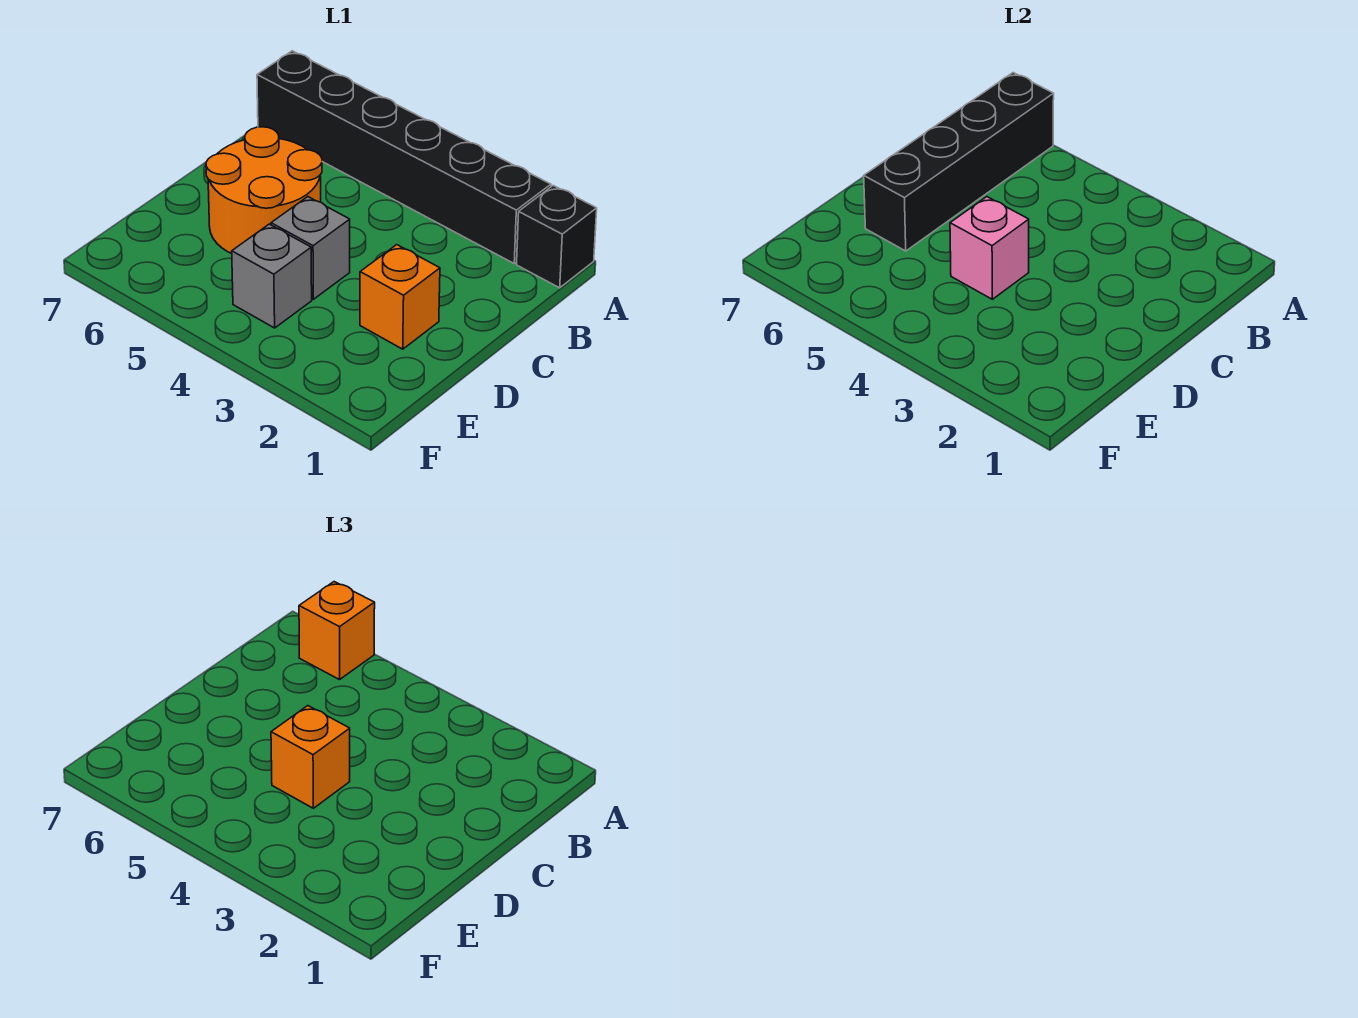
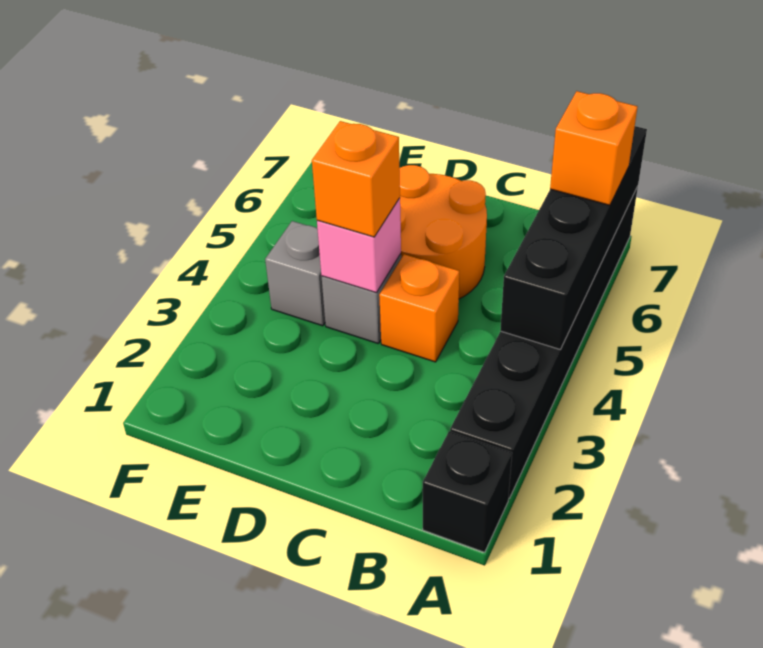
black brick A6:D6 level 2 -> black brick A4:A7 level 2
orange brick D2 level 1 -> orange brick C4 level 1

